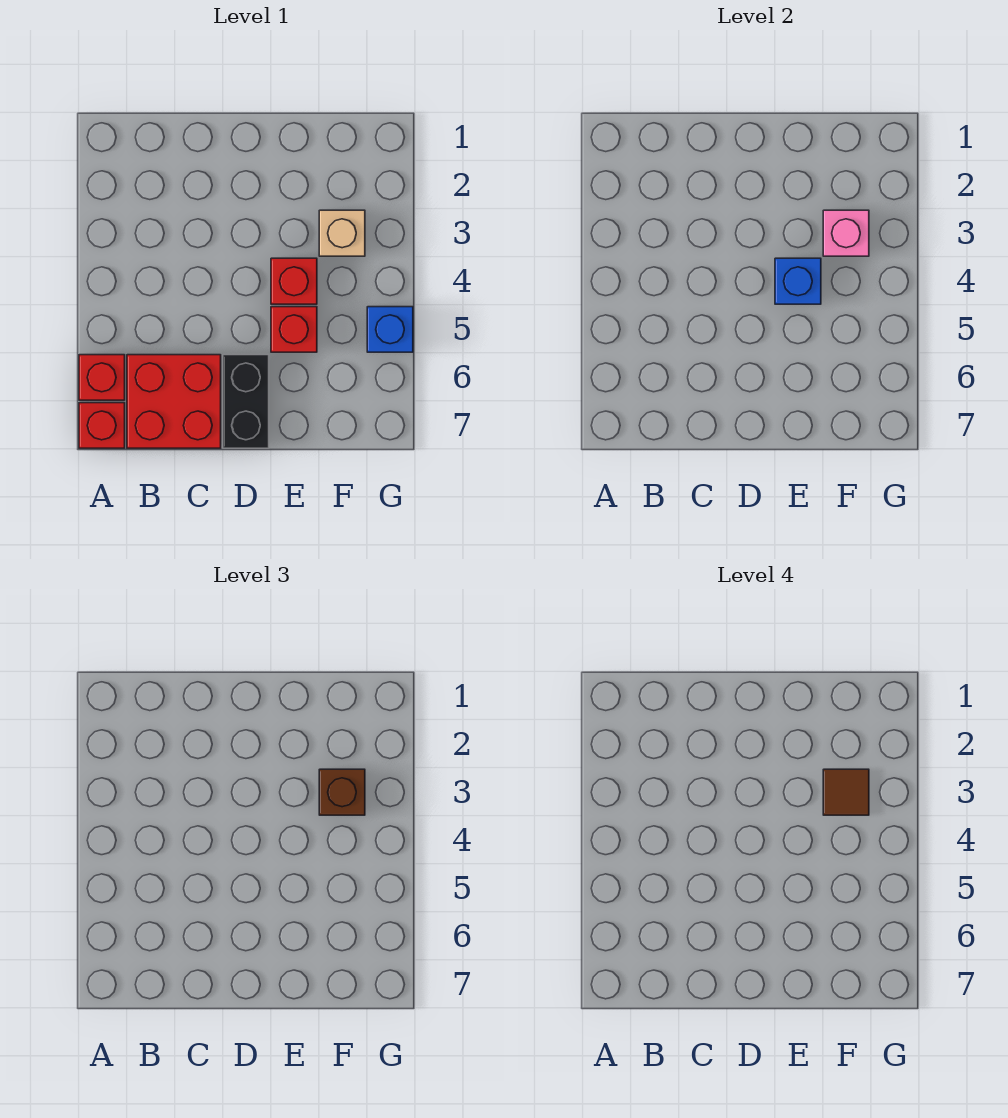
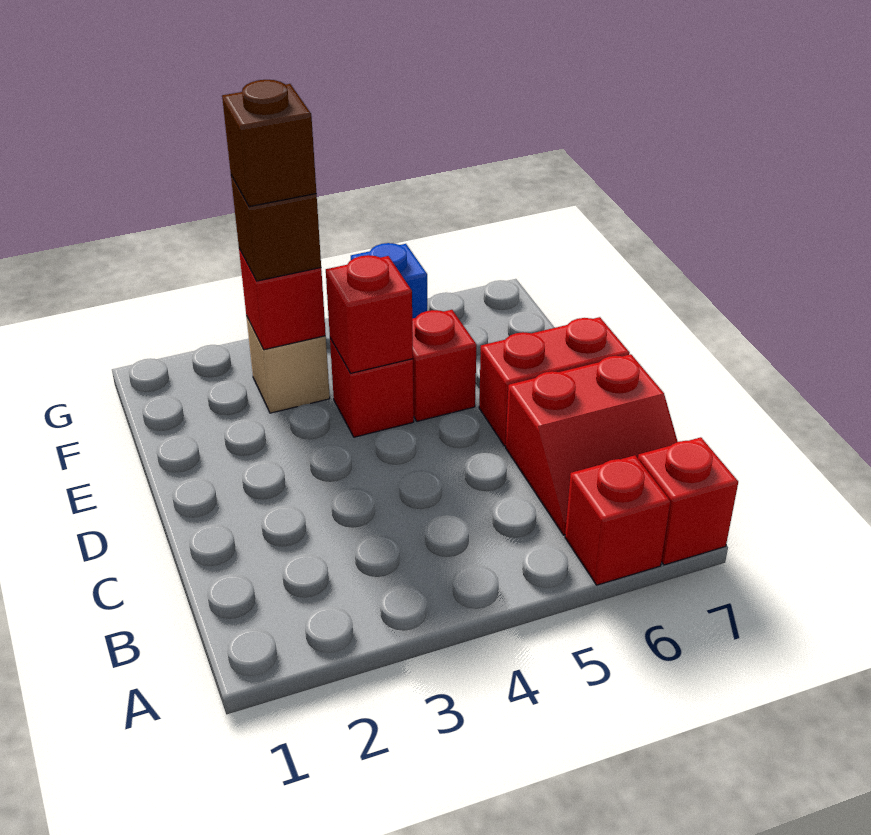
red brick B6:C7 level 1 -> red slope B6:C7 level 1 top C
black brick D6:D7 level 1 -> red brick D6:D7 level 1
blue brick E4 level 2 -> red brick E4 level 2
pink brick F3 level 2 -> red brick F3 level 2
brown tile F3 level 4 -> brown brick F3 level 4

